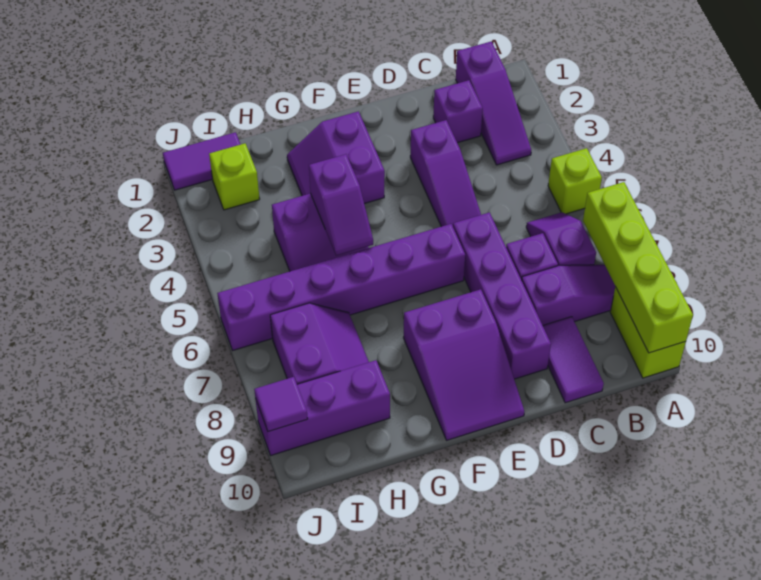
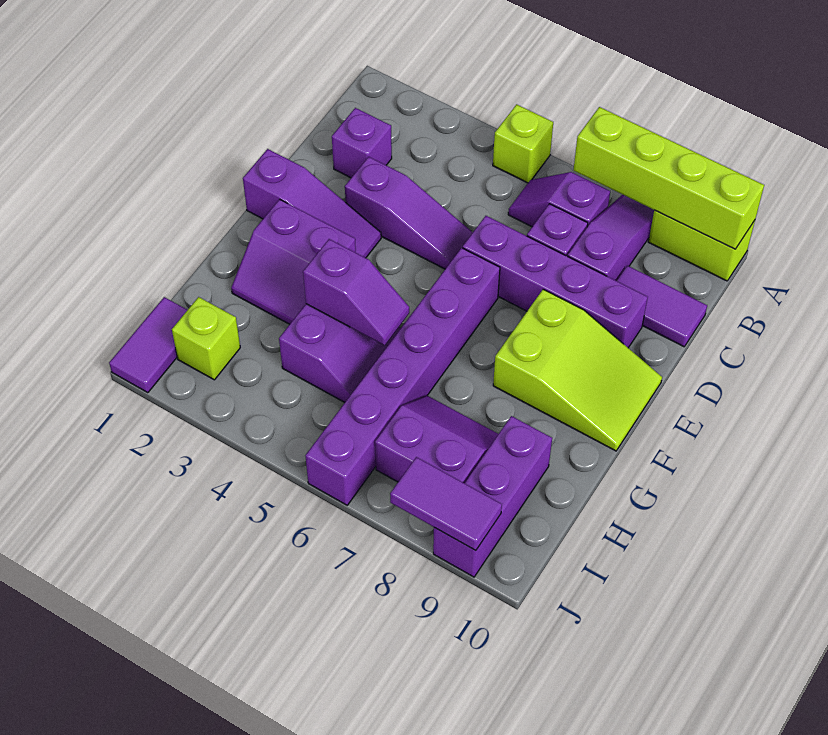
purple slope B1:B3 level 1 top 1 -> purple slope E1:E3 level 1 top 1
purple slope E8:F10 level 1 top 8 -> lime slope E8:F10 level 1 top 8
purple tile J9 level 2 -> purple tile J8:J9 level 2

